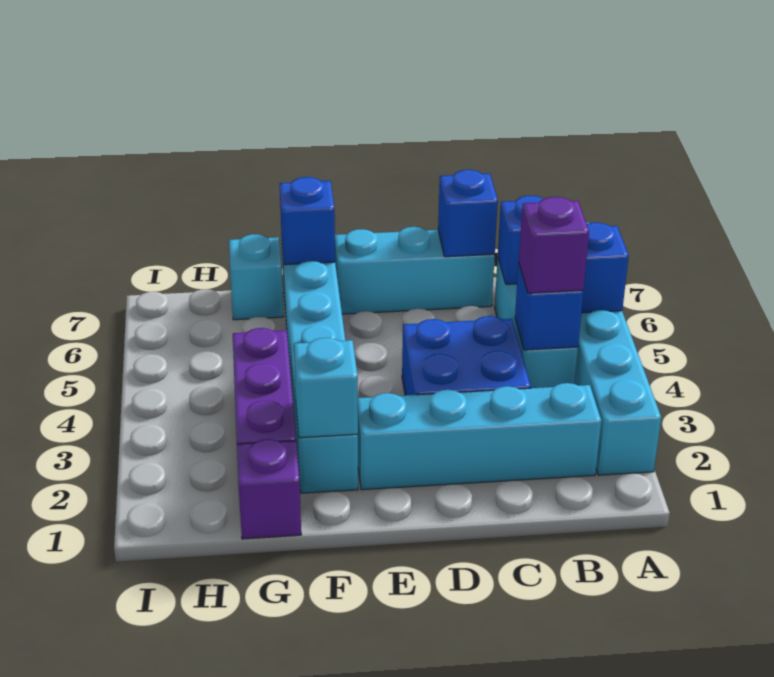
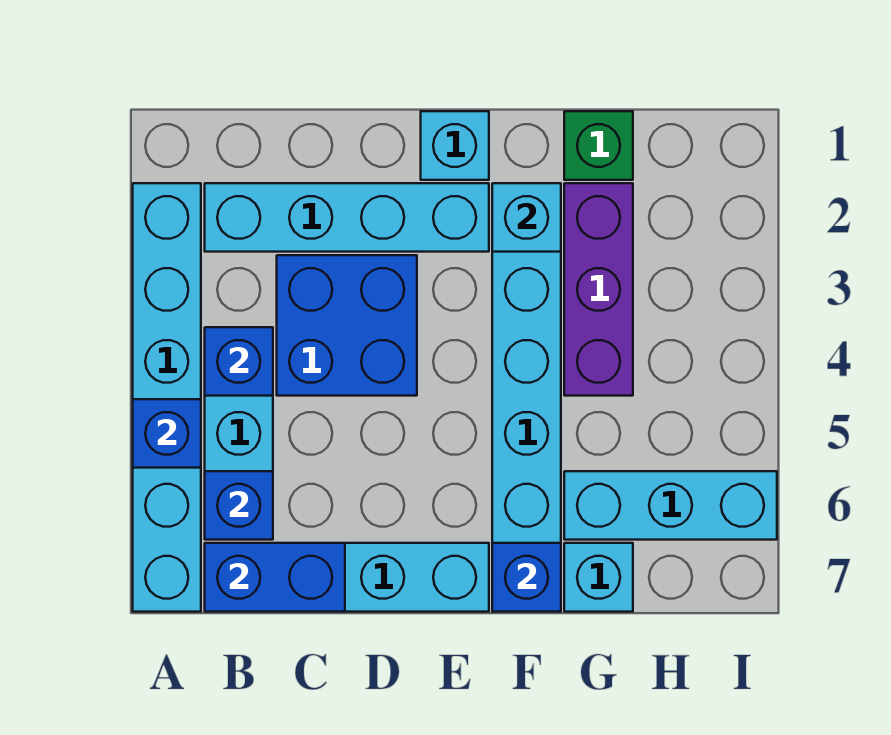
purple brick B4 level 3 -> none
blue brick C7 level 2 -> blue brick B7:C7 level 2
none -> cyan brick E1 level 1
purple brick G1 level 1 -> green brick G1 level 1
none -> cyan brick G6:I6 level 1

